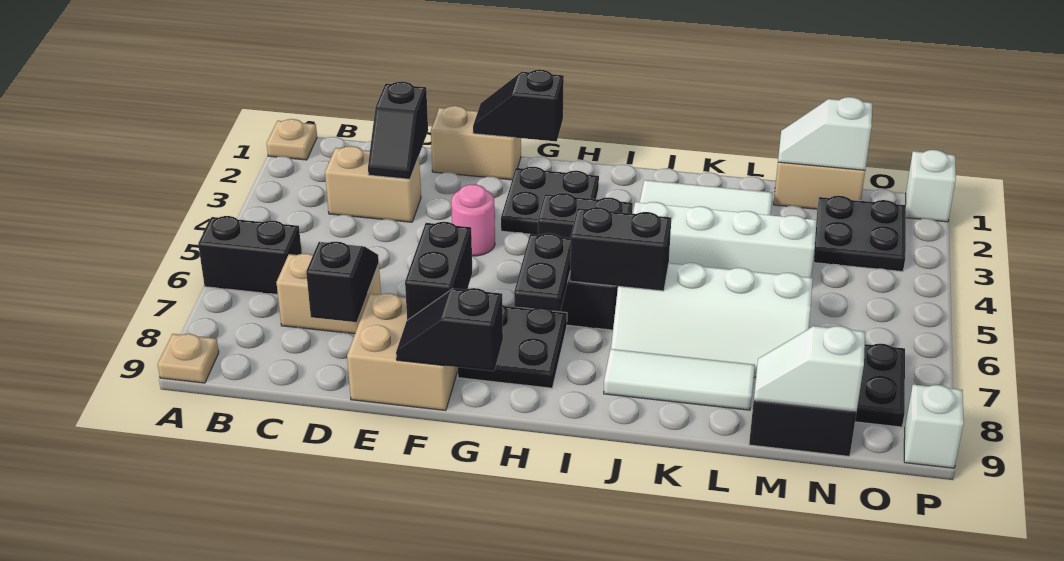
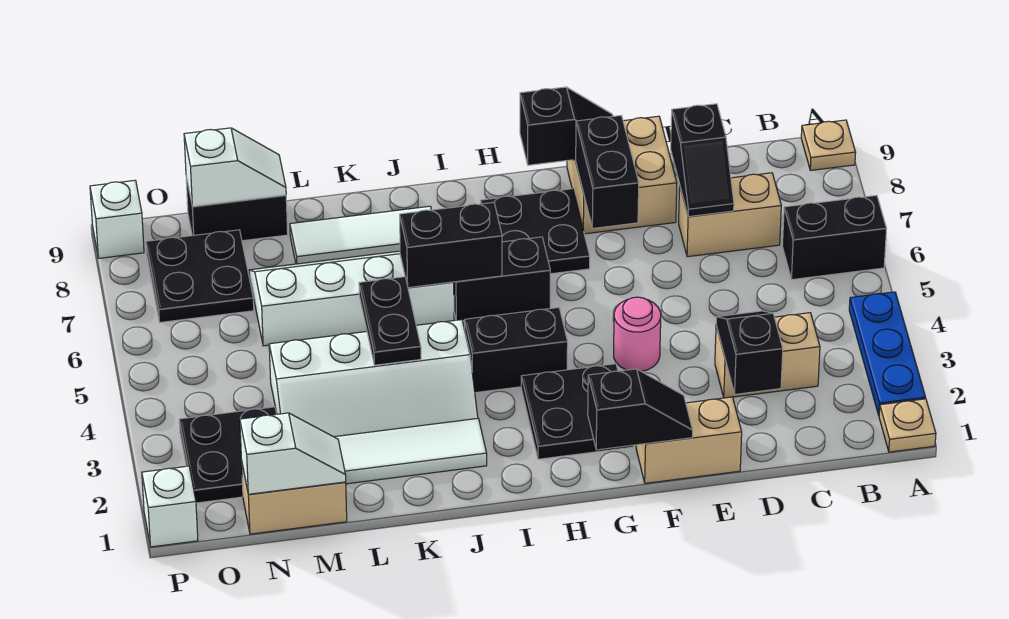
none -> blue plate A2:A4 level 1
black plate H6:H7 level 2 -> black plate K4:K5 level 2

